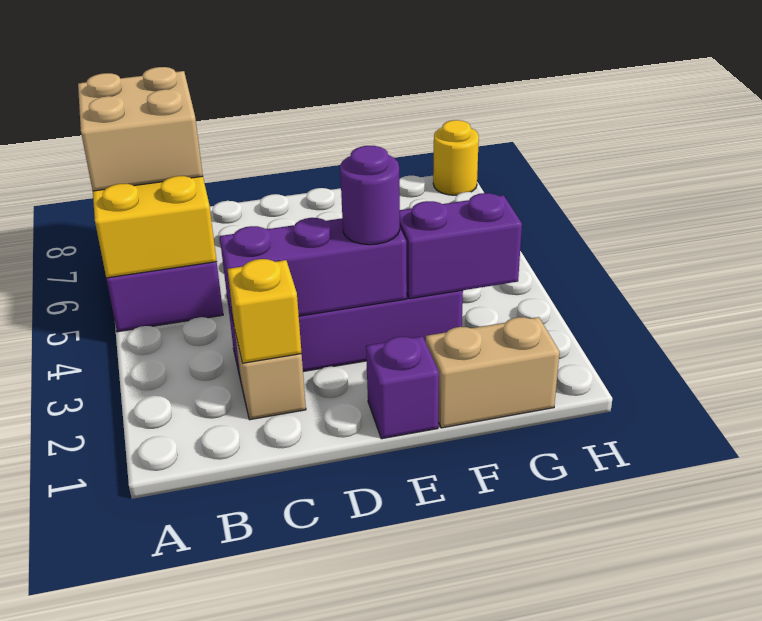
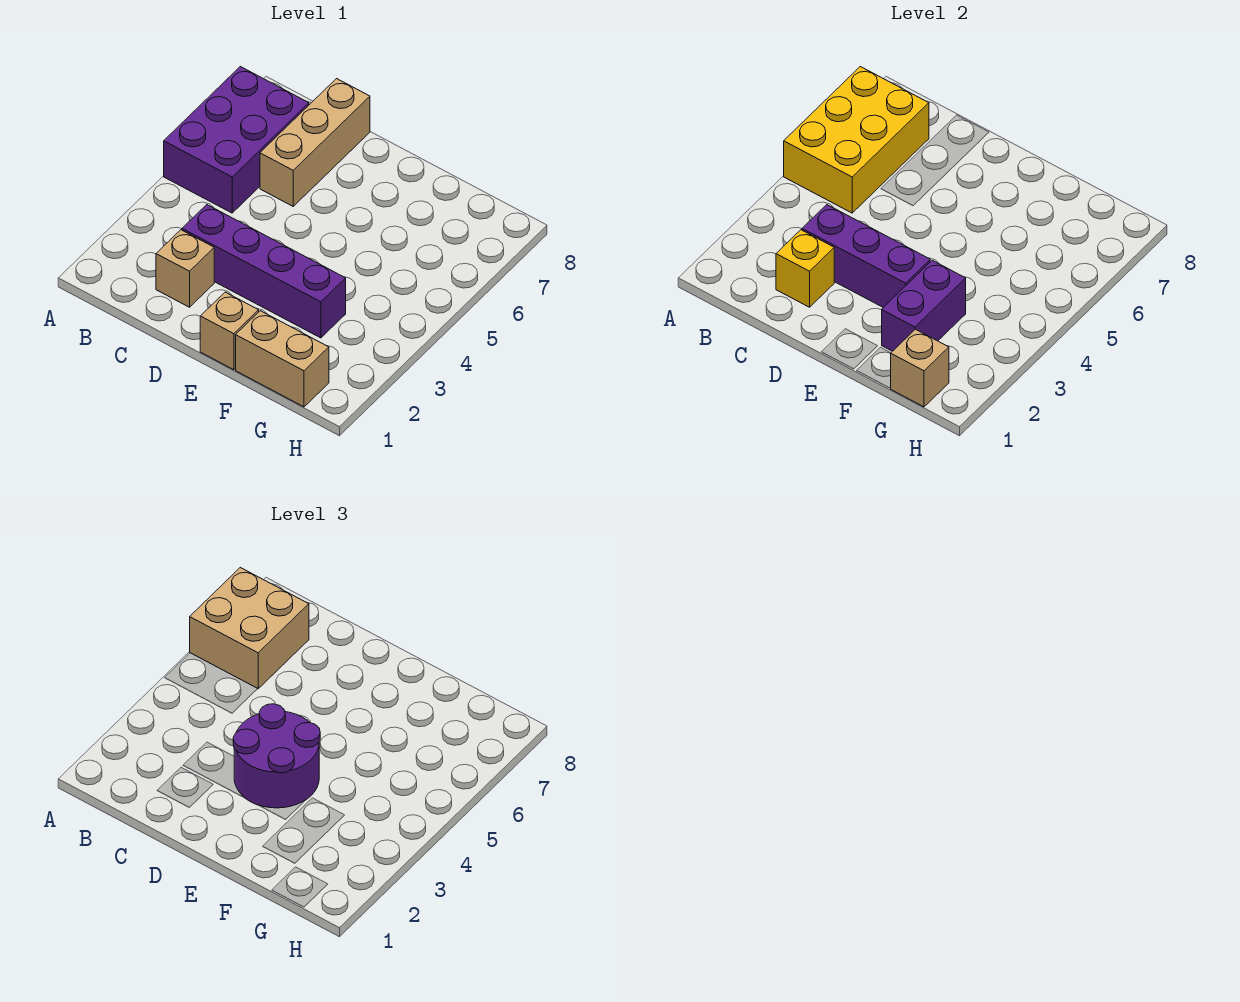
none -> tan brick C6:C8 level 1
purple brick E1 level 1 -> tan brick E1 level 1
purple round brick E3 level 3 -> purple round brick D3:E4 level 3
purple brick F3:G3 level 2 -> purple brick F2:F3 level 2
none -> tan brick G1 level 2
yellow round brick H8 level 1 -> none

